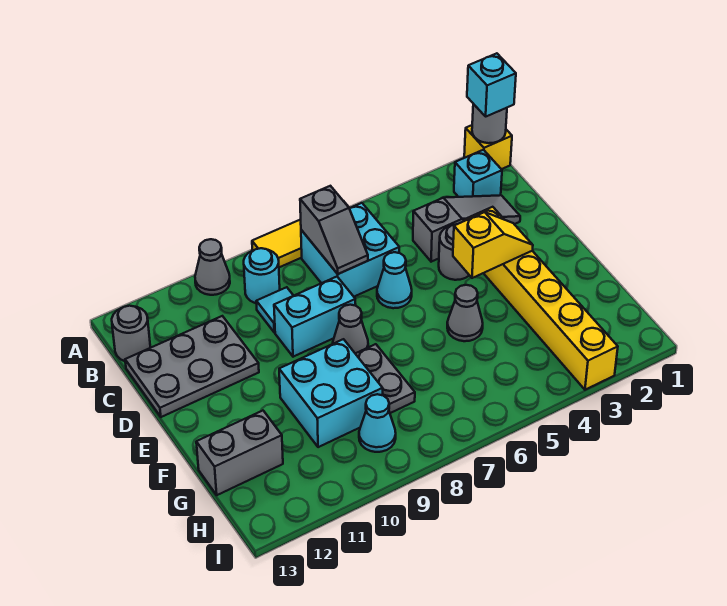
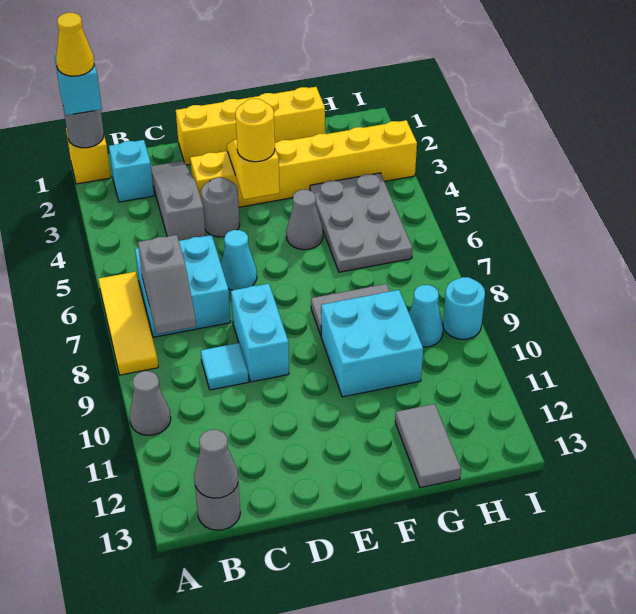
none -> yellow cone A1 level 4
grey slope B7:C7 level 2 top B -> grey slope B7:B8 level 2 top 7
cyan round brick B9 level 1 -> cyan round brick I9 level 1
grey plate C11:D13 level 1 -> grey plate G4:H6 level 1
none -> yellow brick D1:G1 level 1
none -> yellow round brick E4 level 3
grey cone E8 level 1 -> grey cone B13 level 2
grey brick G12:G13 level 1 -> grey tile G12:G13 level 1

